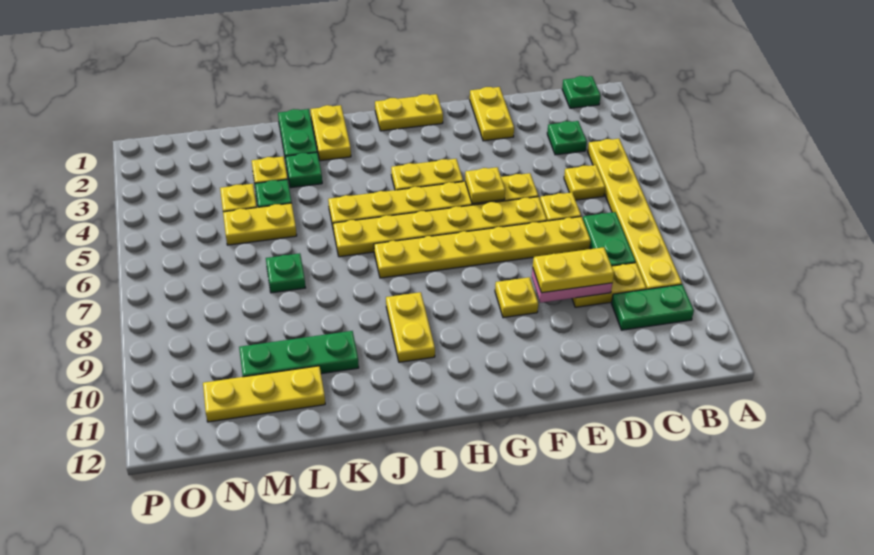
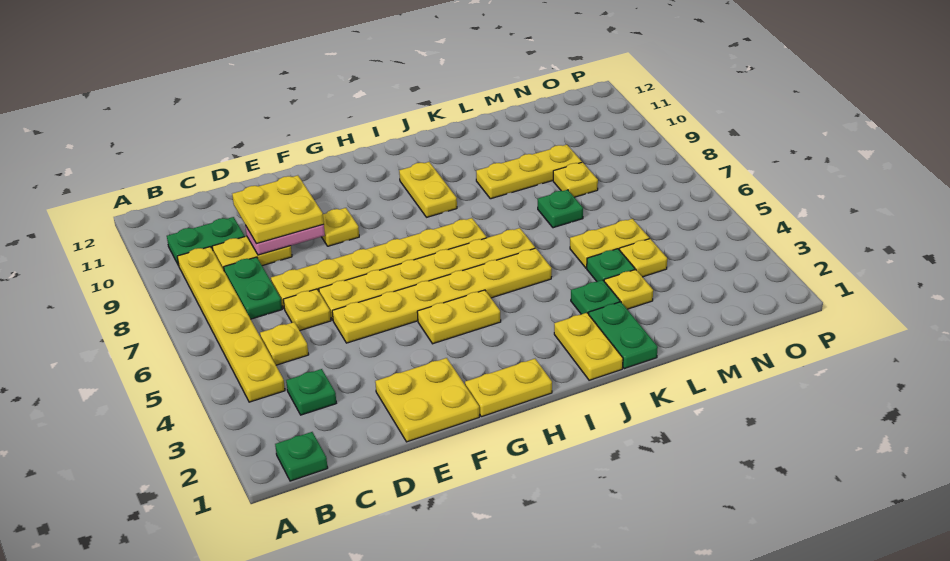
yellow plate D9:E9 level 3 -> yellow plate D9:E10 level 3
yellow plate E1:E2 level 1 -> yellow plate E1:F2 level 1
yellow plate F5 level 2 -> yellow plate M8 level 1
green plate K10:M10 level 1 -> none
yellow plate L11:N11 level 1 -> yellow plate K9:M9 level 1

